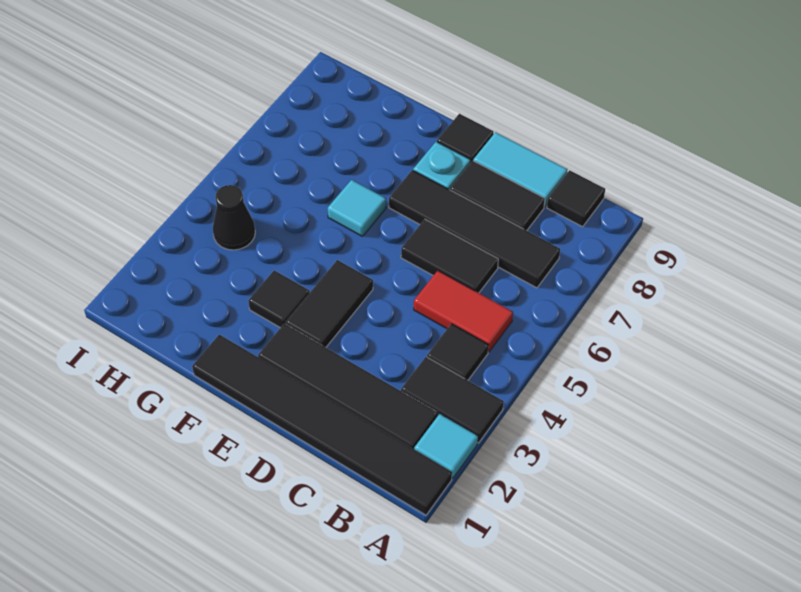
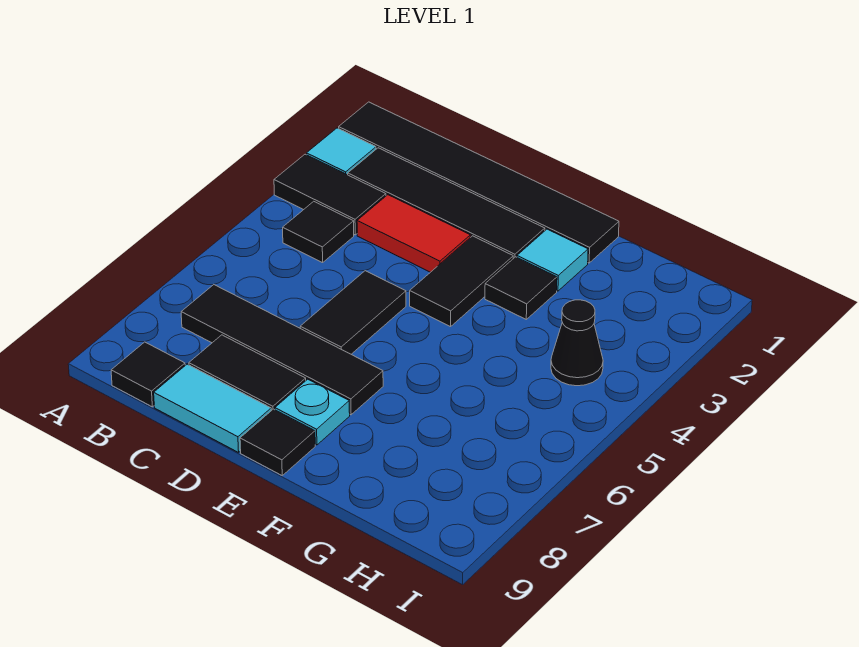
red tile B5:C5 level 1 -> red tile C3:D3 level 1
black tile C6:D6 level 1 -> black tile D5:D6 level 1
cyan tile F6 level 1 -> cyan tile F2 level 1

